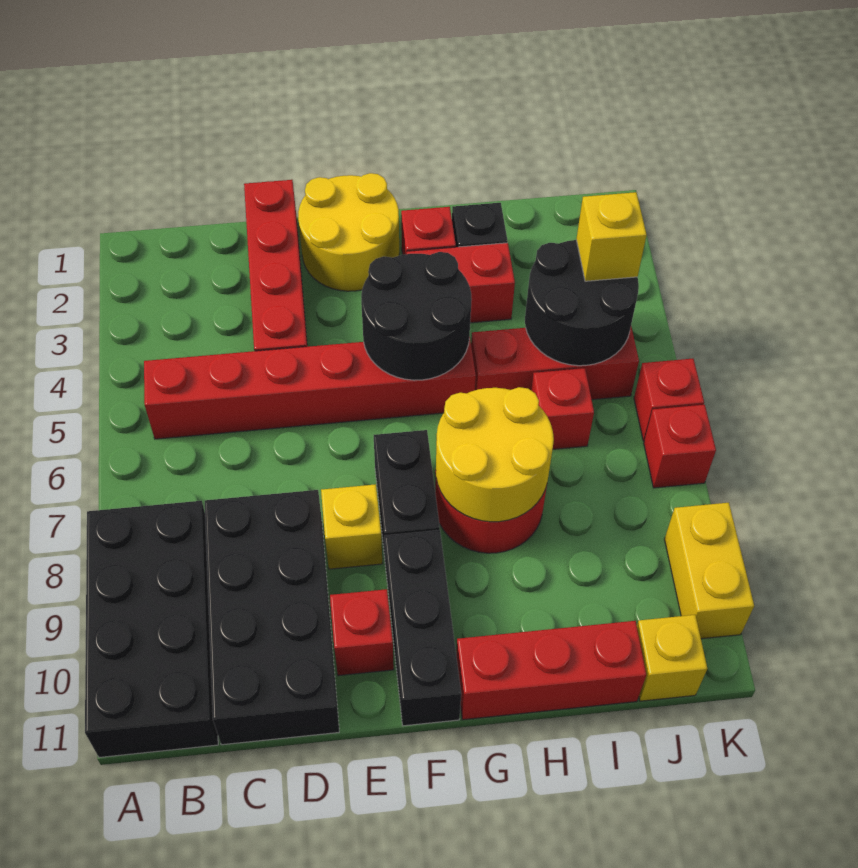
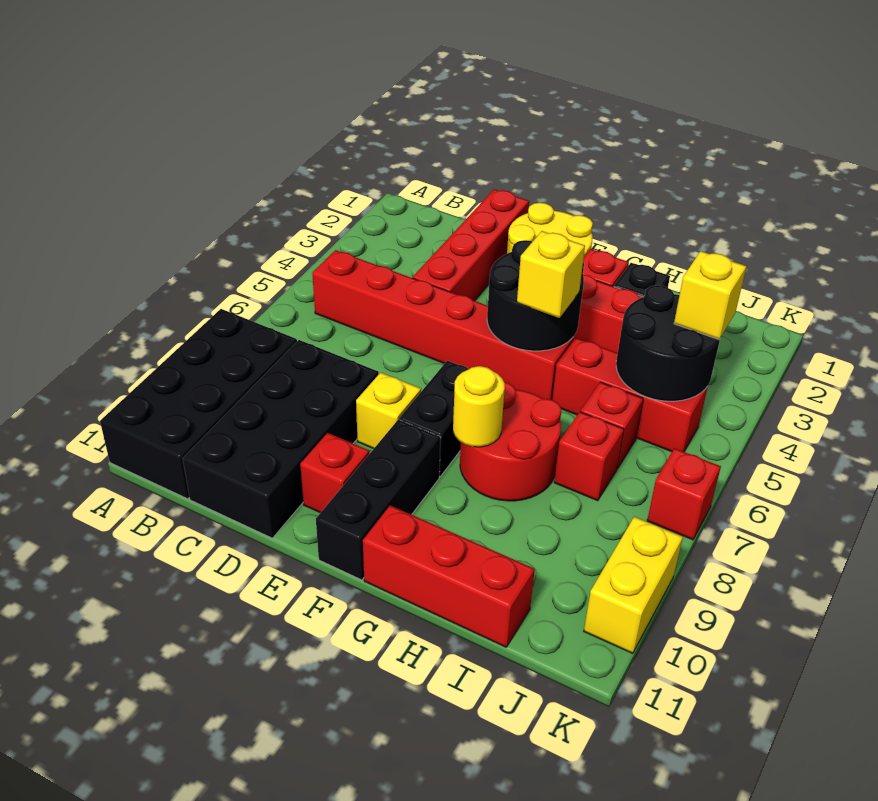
yellow round brick G7:H8 level 2 -> yellow round brick G8 level 2
yellow brick J11 level 1 -> yellow brick G5 level 3
red brick K6 level 1 -> red brick I7 level 1

